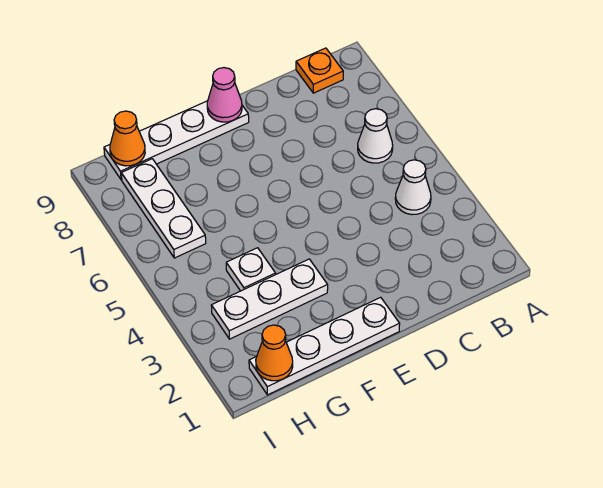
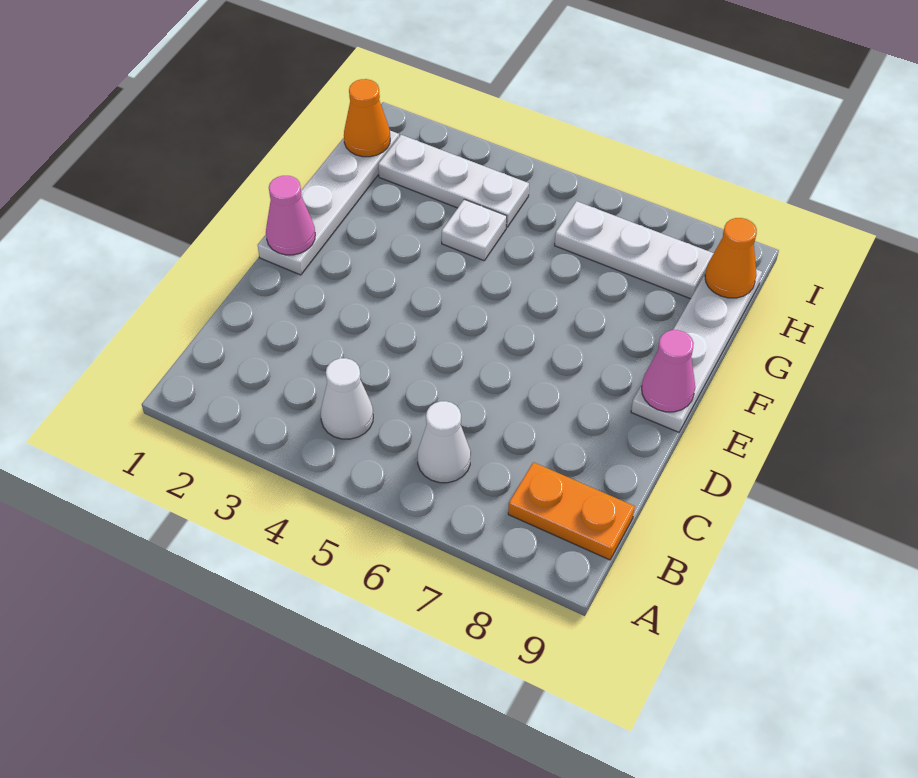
orange plate B9 level 1 -> orange plate B8:B9 level 1
none -> pink cone E1 level 2
white plate F3:H3 level 1 -> white plate H2:H4 level 1

